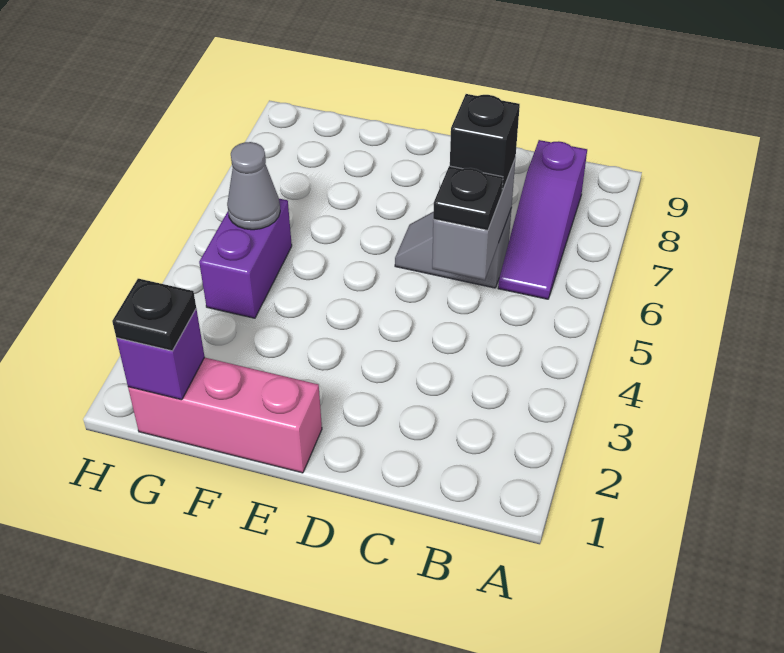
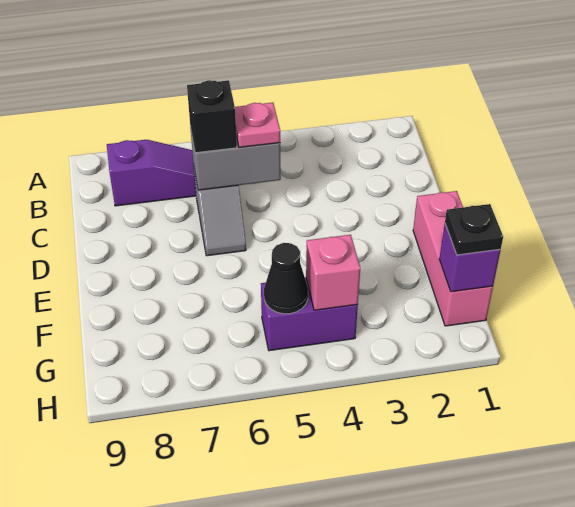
black plate C5 level 3 -> pink plate C5 level 3
none -> pink brick G4 level 2
grey cone G5 level 2 -> black cone G5 level 2

